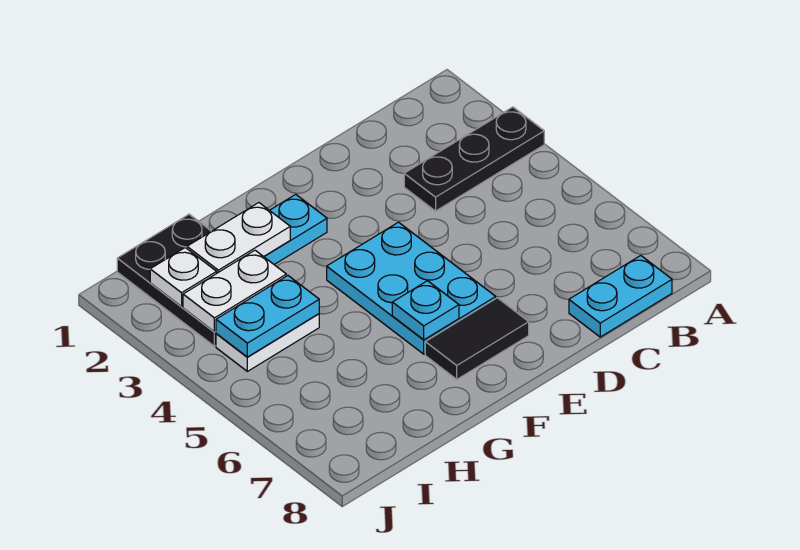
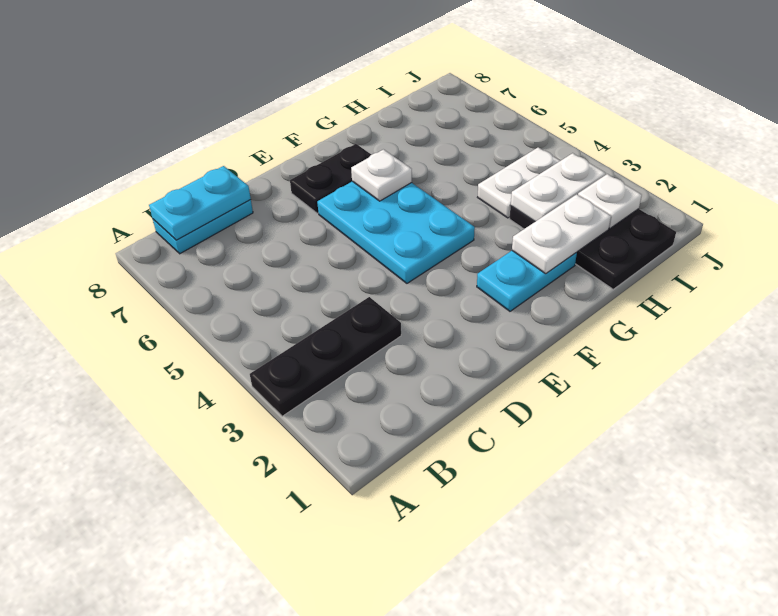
black tile E7:F7 level 1 -> black plate E7:F7 level 1
cyan plate F6 level 2 -> white plate F6 level 2
cyan plate H4:I4 level 2 -> cyan plate B8:C8 level 2

